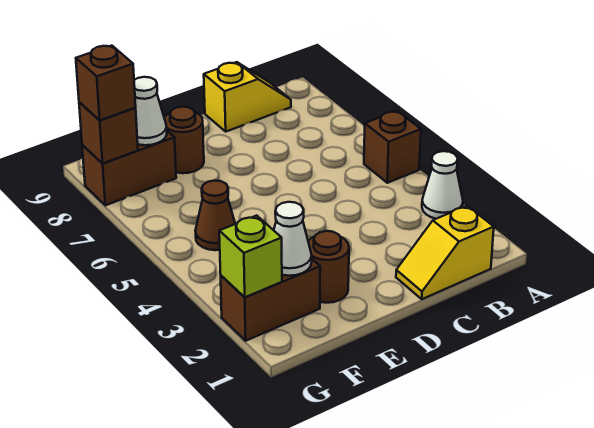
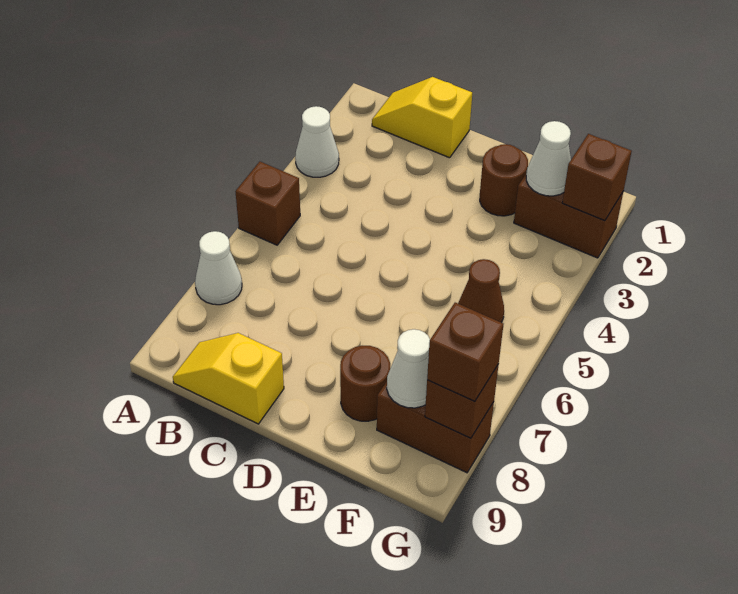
none -> white cone A7 level 1
yellow slope B1:C1 level 1 top B -> yellow slope B1:C1 level 1 top C
lime brick G2 level 2 -> brown brick G2 level 2

